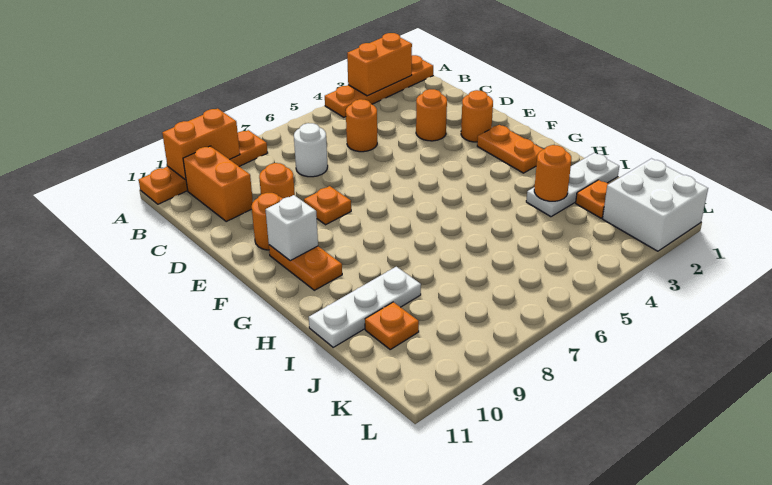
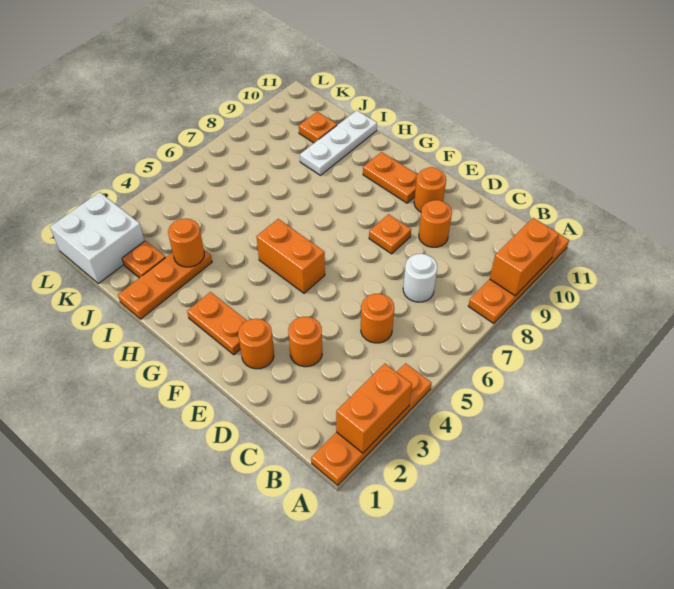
orange brick B10:C10 level 1 -> orange brick F5:G5 level 1
white brick F10 level 2 -> none
white plate I1:I3 level 1 -> orange plate I1:I3 level 1

